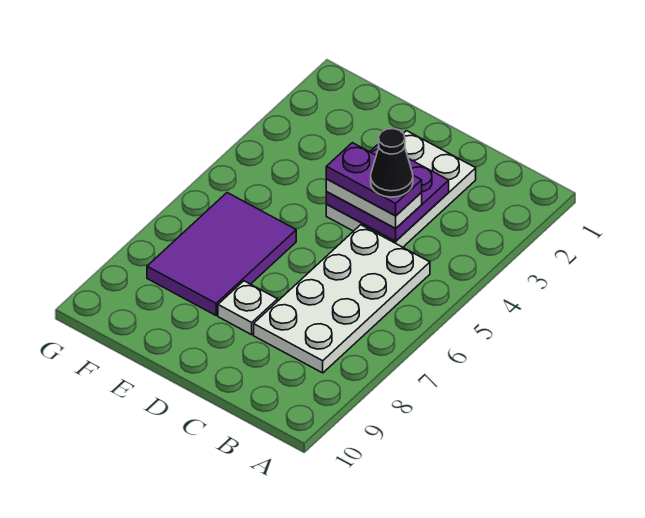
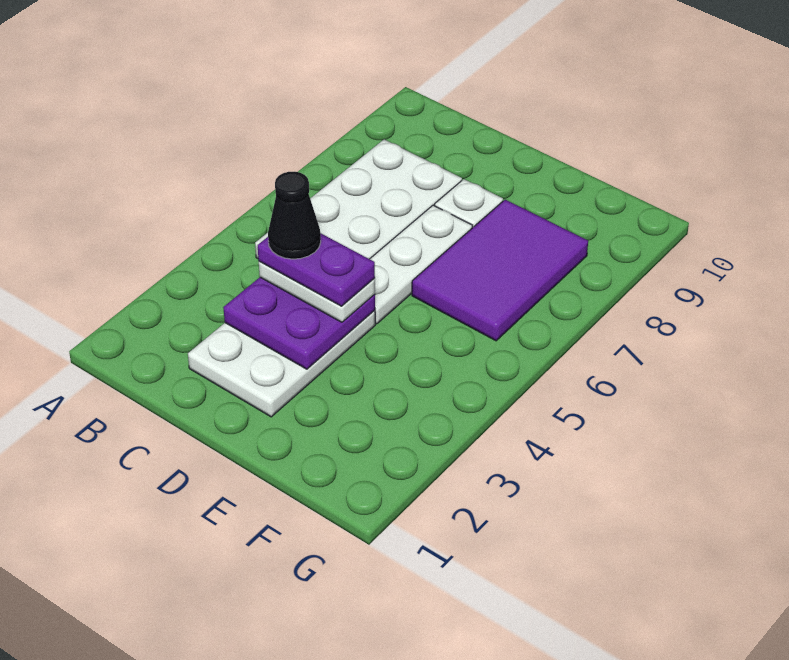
none -> white plate D5:D7 level 1

